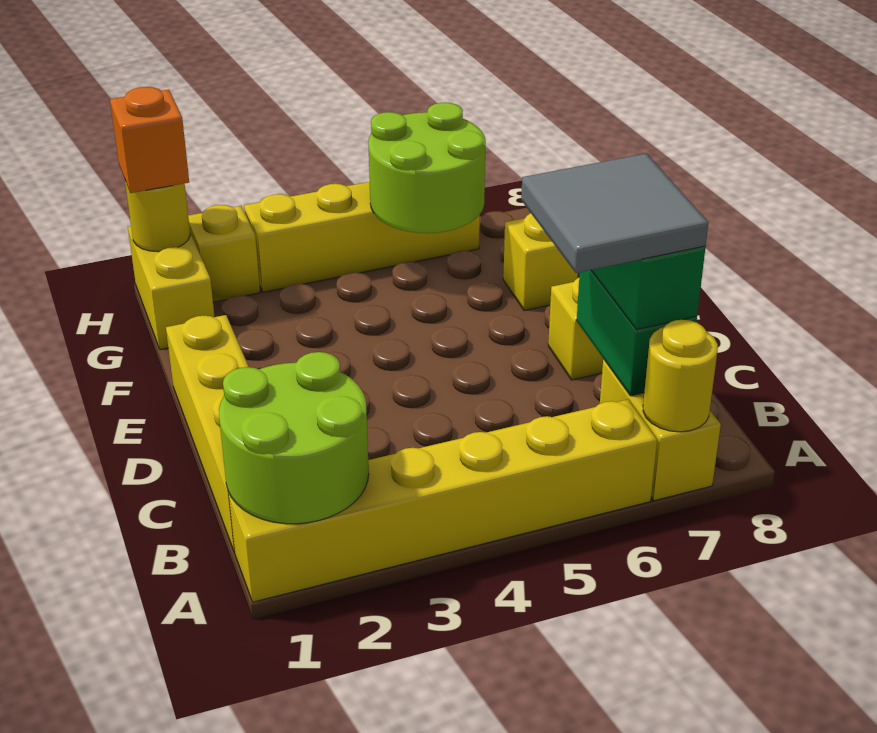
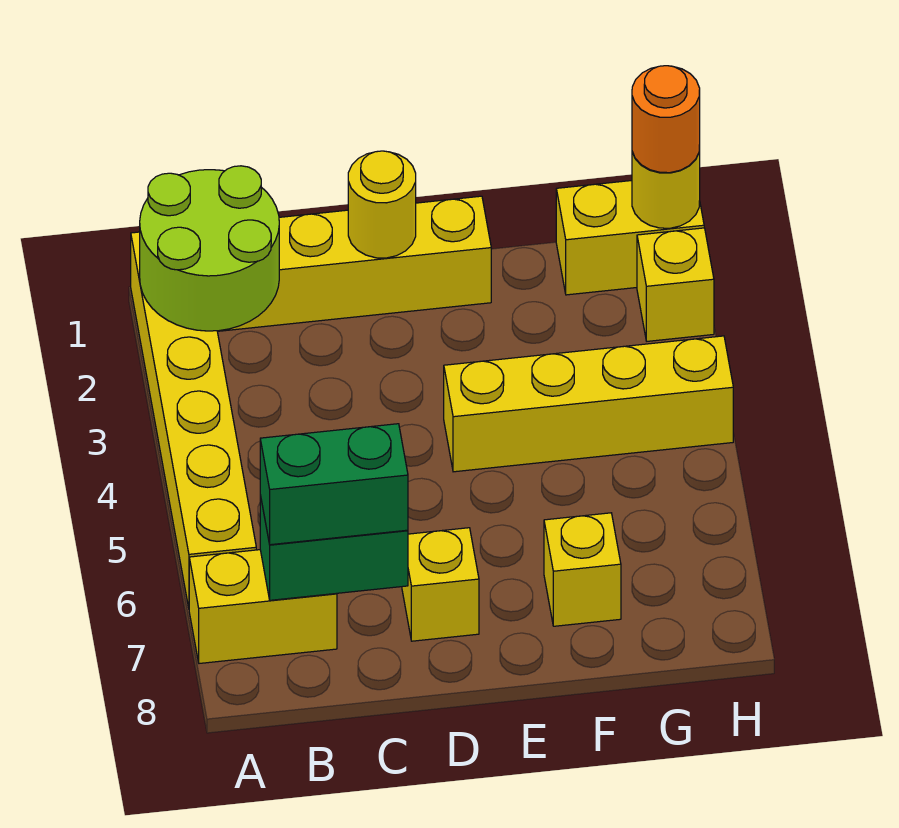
yellow round brick A7 level 2 -> yellow round brick D1 level 2
grey tile B6:C7 level 4 -> none
lime round brick G5:H6 level 2 -> none
orange brick H1 level 3 -> orange round brick H1 level 3
yellow brick H3:H6 level 1 -> yellow brick E4:H4 level 1

